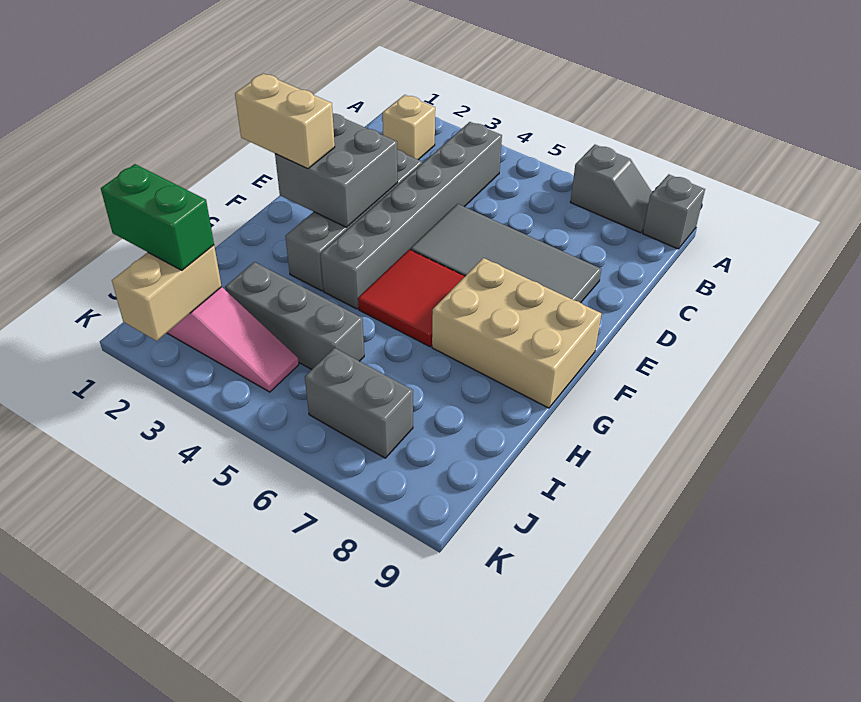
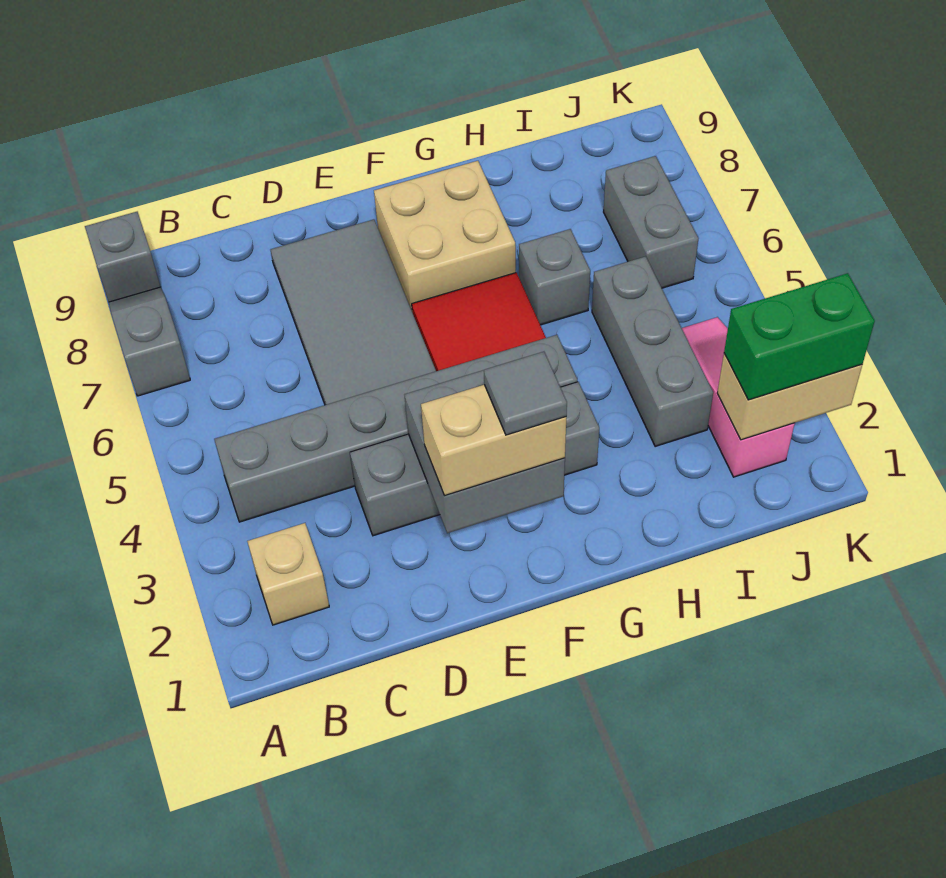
tan brick F1:F2 level 3 -> tan brick E2:F2 level 3
none -> grey tile F2 level 4
tan brick F7:G9 level 1 -> tan brick F7:G8 level 1
none -> grey brick H6 level 1
green brick J1:J2 level 3 -> green brick J2:K2 level 3

